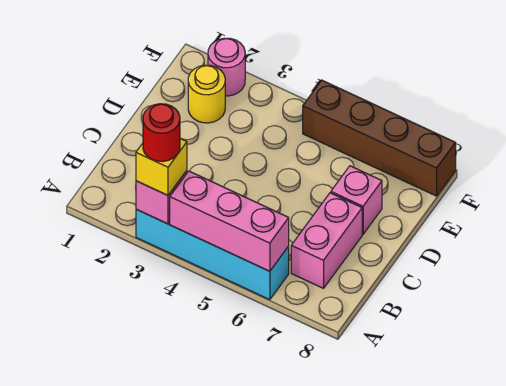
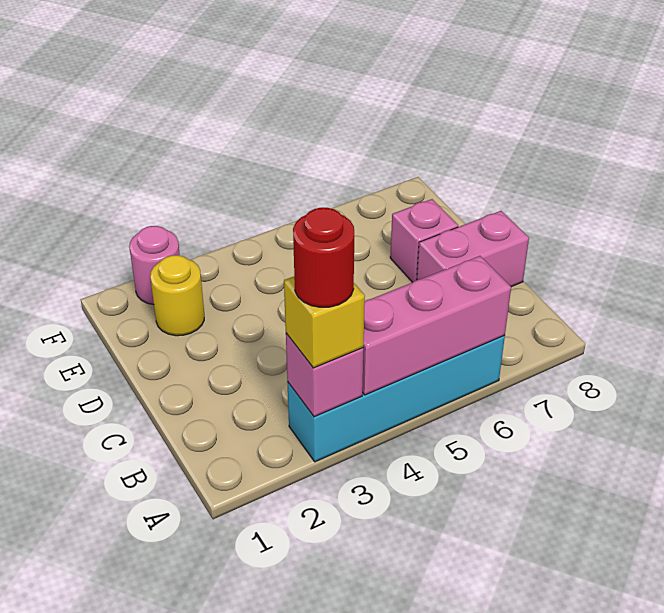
pink brick B7:C7 level 1 -> pink brick C7:C8 level 1
brown brick F5:F8 level 1 -> none

